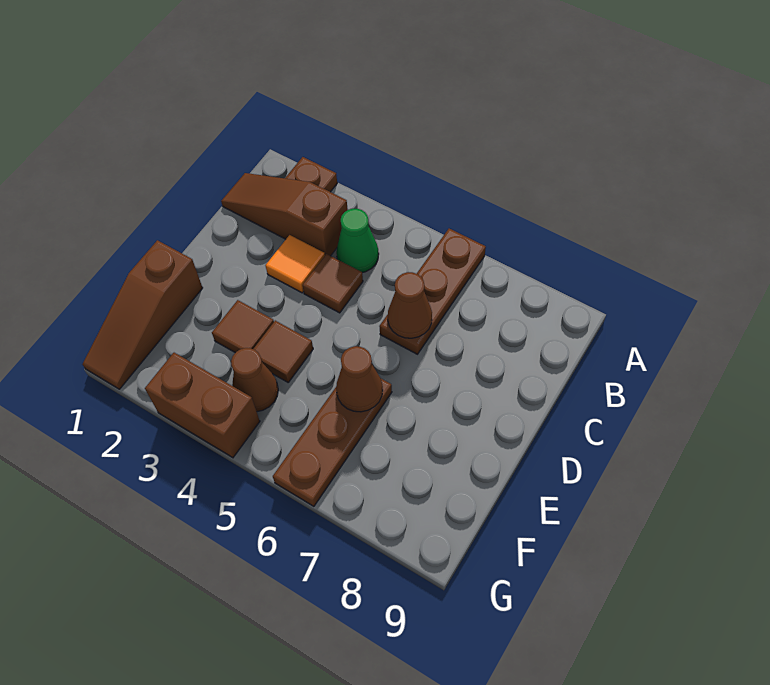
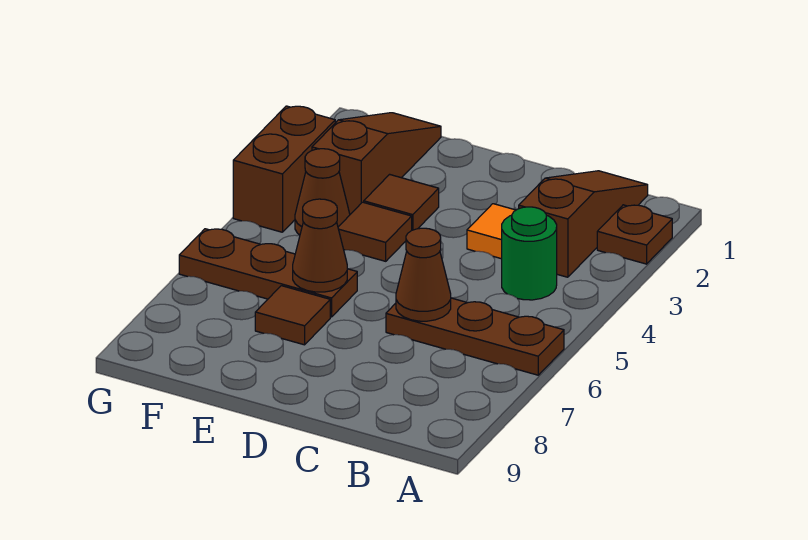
green cone B4 level 1 -> green round brick B4 level 1
brown tile C4 level 1 -> brown tile E7 level 1
brown slope E1:G1 level 1 top E -> brown slope F1:F3 level 1 top 3

